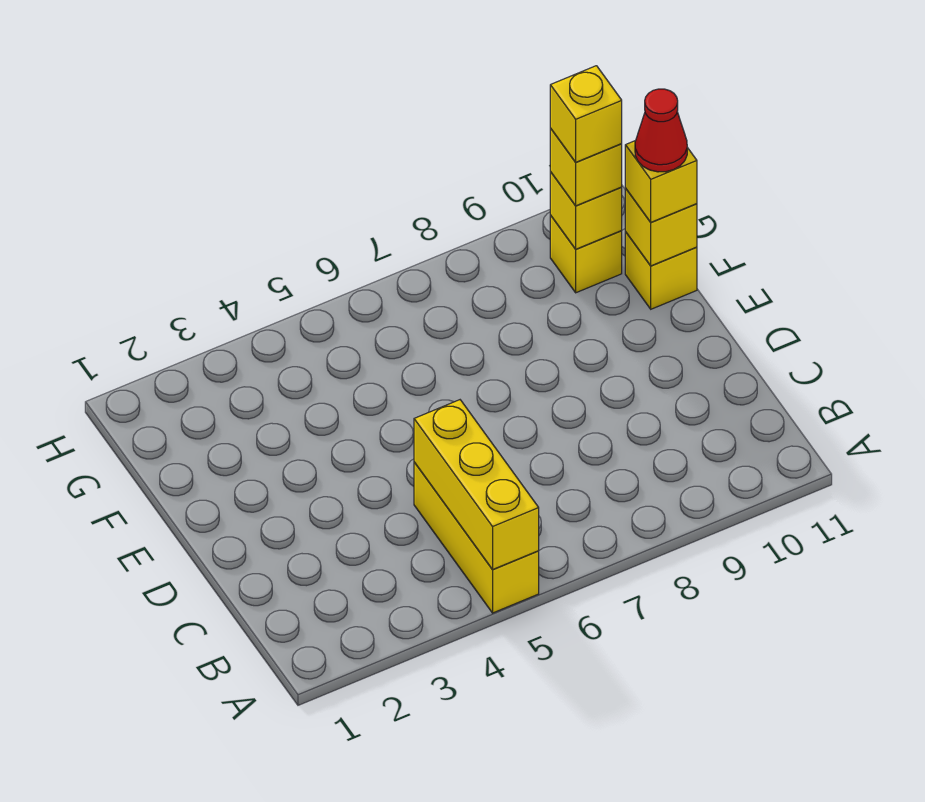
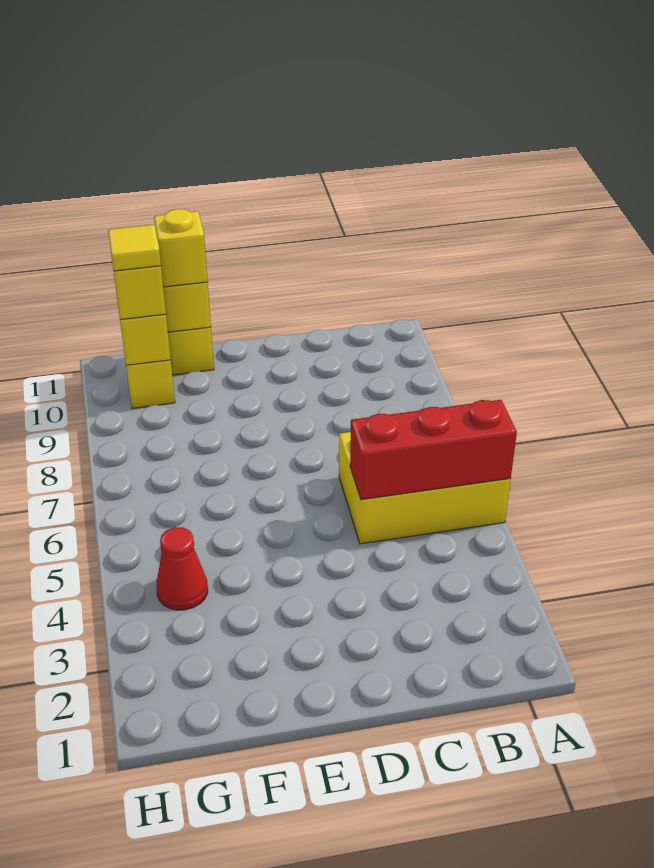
yellow brick A5:C5 level 1 -> yellow brick A5:C6 level 1
yellow brick A5:C5 level 2 -> red brick A5:C5 level 2
red cone F11 level 4 -> red cone G4 level 1
yellow brick G10 level 4 -> yellow tile G10 level 4

